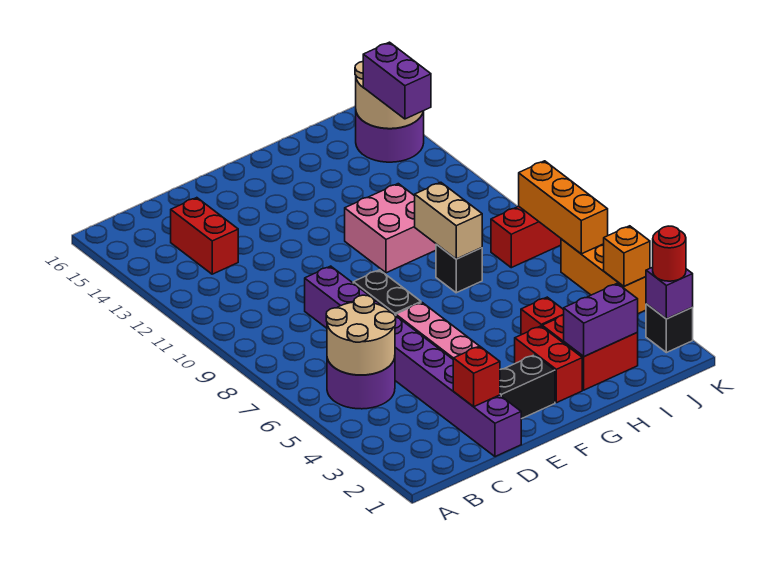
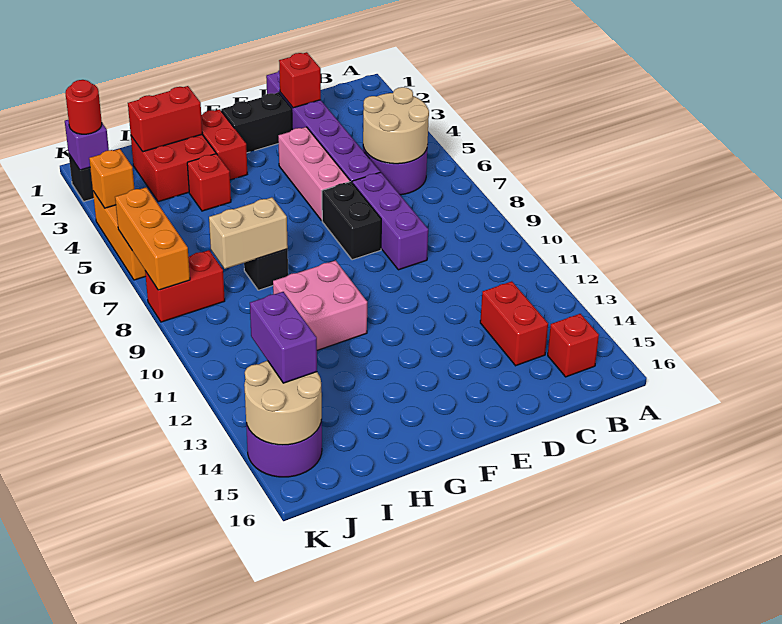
none -> red brick B15 level 1
purple brick H2:I2 level 2 -> red brick H2:I2 level 2
tan brick H8:H9 level 2 -> tan brick H8:I8 level 2

